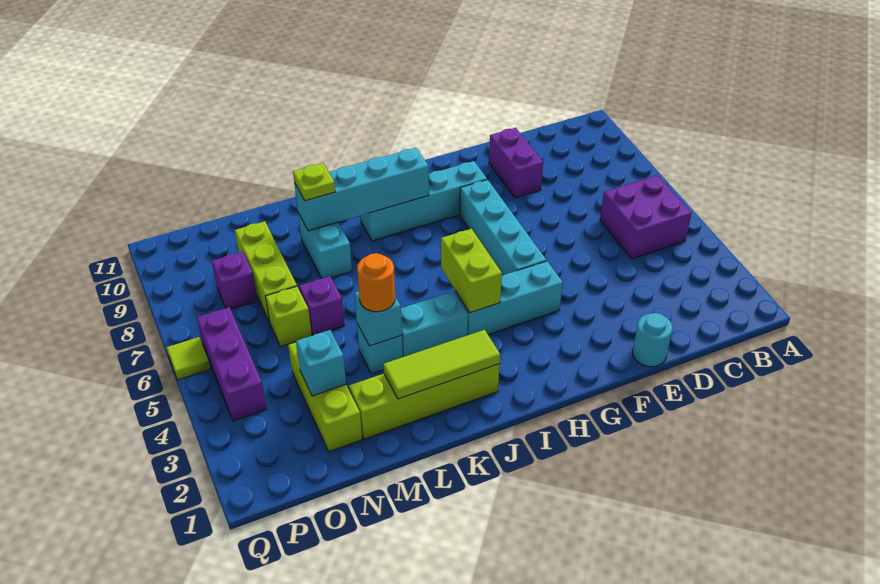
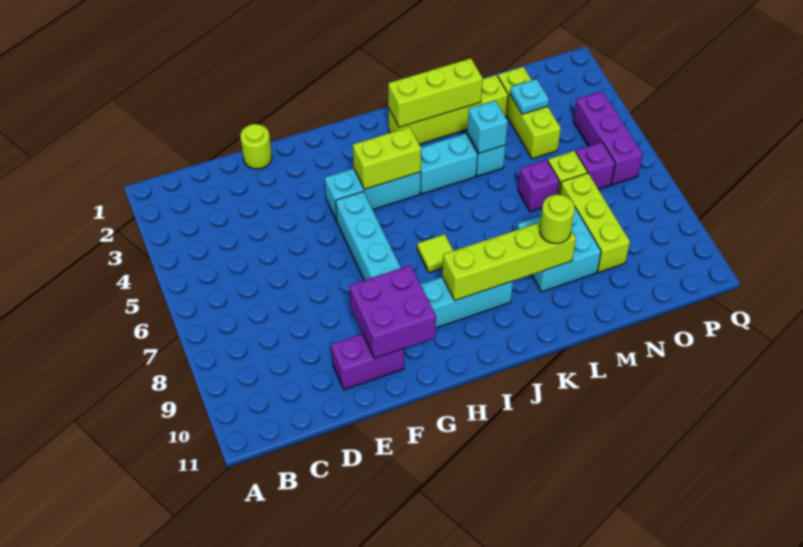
purple brick B5:C6 level 1 -> purple brick F9:G10 level 2
cyan round brick E1 level 1 -> lime round brick E1 level 1
purple brick E9:E10 level 1 -> purple brick E10:F10 level 1
lime brick I4:I5 level 2 -> lime brick H4:I4 level 2
cyan brick I9:L9 level 2 -> lime brick I9:L9 level 2
lime tile J2:L2 level 2 -> lime brick J2:L2 level 2
orange round brick L4 level 3 -> none
cyan brick L8:L9 level 1 -> cyan brick L8:M9 level 1
lime plate L9 level 3 -> lime round brick L9 level 3
cyan brick N3 level 2 -> cyan plate N3 level 2
purple brick O8 level 1 -> purple brick O6 level 1
lime tile Q6 level 1 -> lime tile I7 level 1

